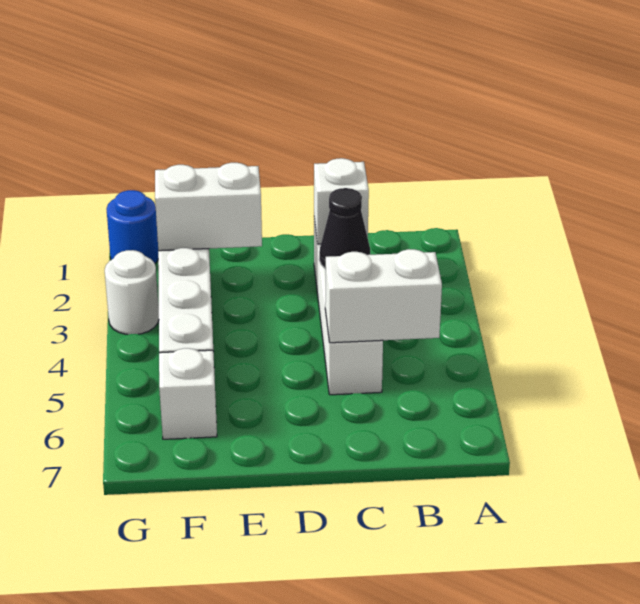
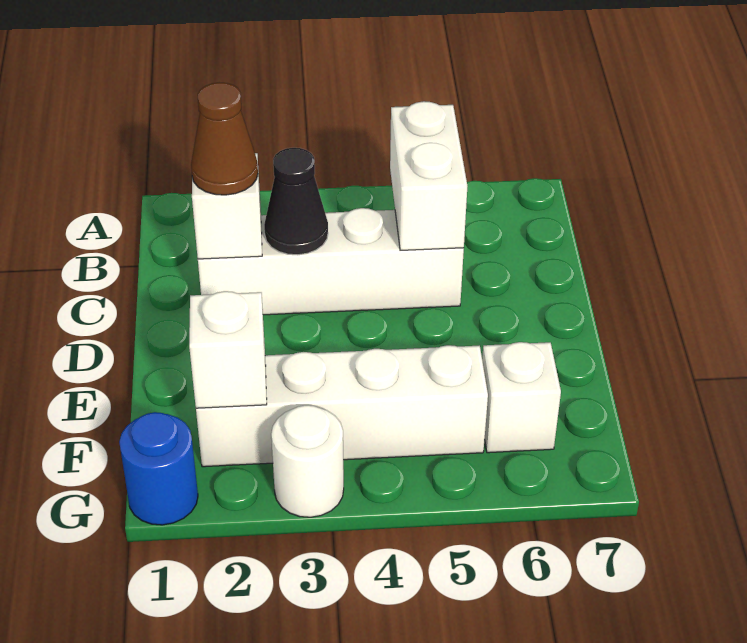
none -> brown cone C2 level 3
white brick E2:F2 level 2 -> white brick F2 level 2

